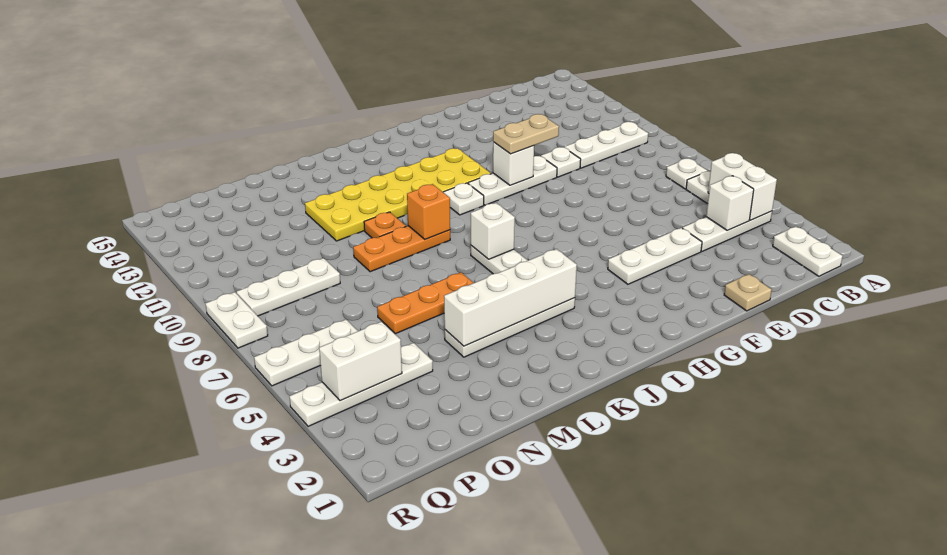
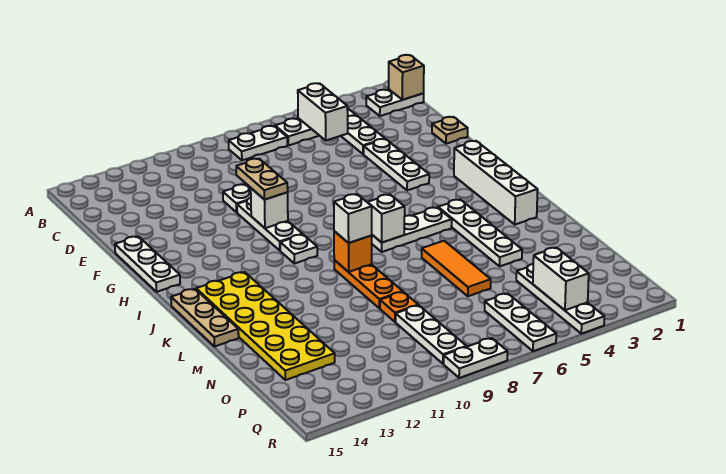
none -> tan brick B1 level 2
white brick B4:B5 level 2 -> white brick B5:C5 level 2
white plate B7 level 1 -> white plate B7:B8 level 1
white plate B10:D10 level 1 -> white plate F15:H15 level 1
white brick C4 level 2 -> white brick K9 level 3
yellow plate H11:M12 level 1 -> yellow plate J13:O14 level 1
white brick J4:M4 level 2 -> white brick H2:K2 level 1
none -> tan plate J15:L15 level 1
orange plate L6:N6 level 1 -> orange tile L6:N6 level 1
orange plate L10 level 1 -> orange plate N9 level 1

